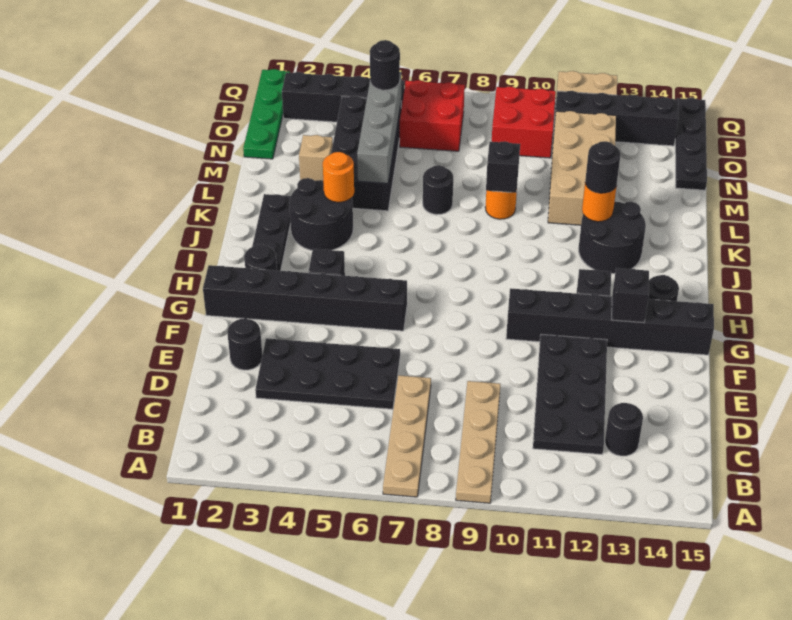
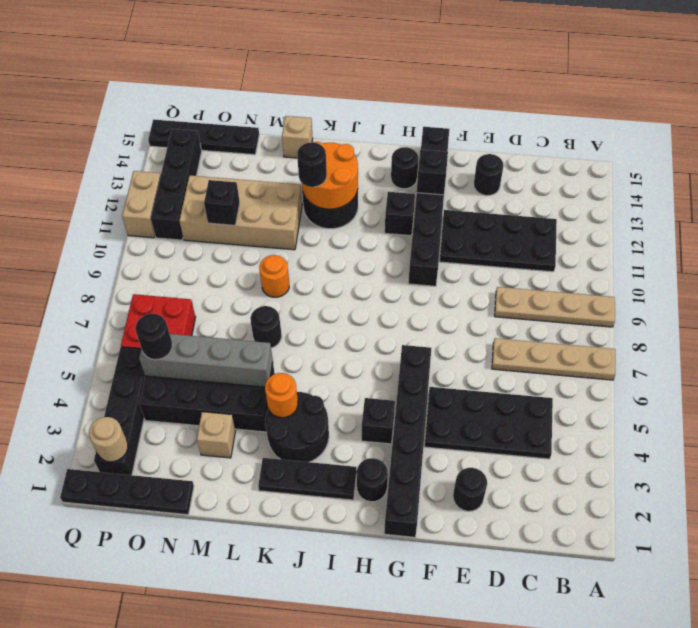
black round brick C13 level 1 -> black round brick E14 level 1
black plate D3:E6 level 1 -> black plate C4:F5 level 1
orange round brick K12 level 2 -> orange round brick J12:K13 level 2
black brick L9 level 2 -> black brick N11 level 2
none -> tan brick L15 level 1
green plate N1:Q1 level 1 -> black plate N1:Q1 level 1
red brick O9:P10 level 1 -> none
none -> tan round brick P2 level 2

